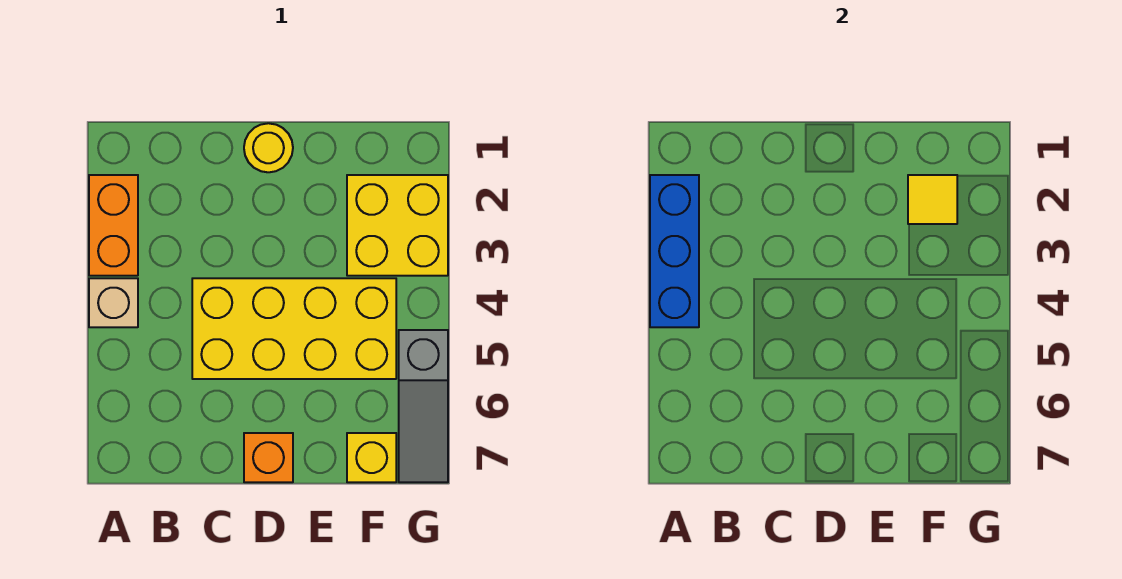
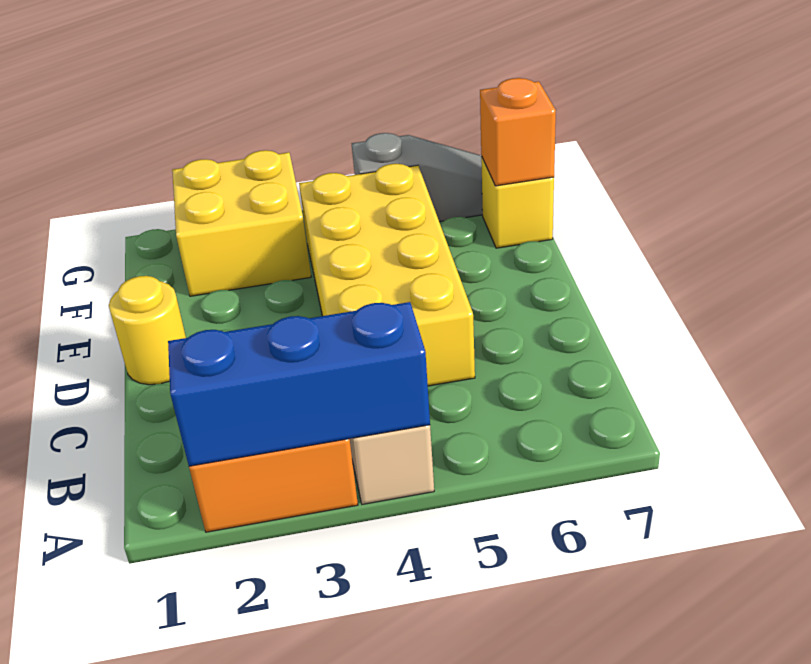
orange brick D7 level 1 -> orange brick F7 level 2
yellow tile F2 level 2 -> none

